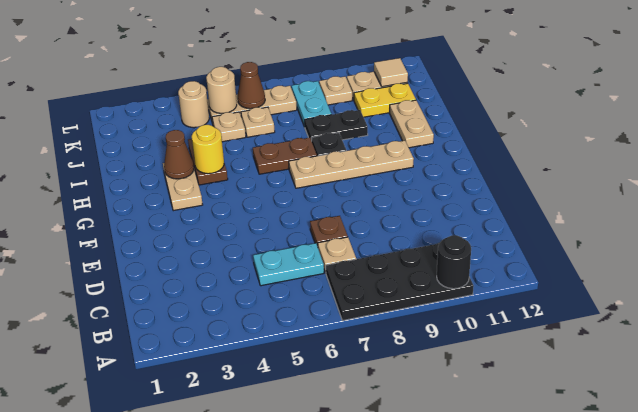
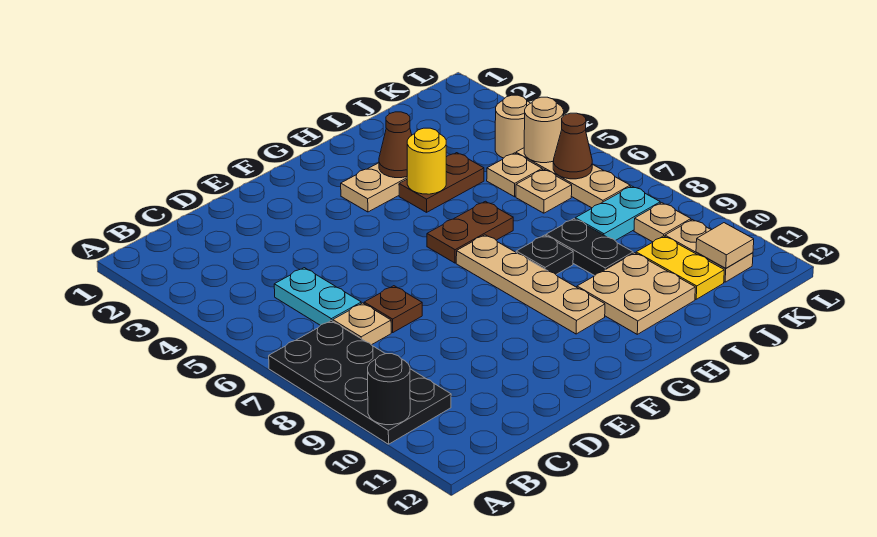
brown plate H6:H7 level 1 -> brown plate G6:H6 level 1
tan plate H11:I11 level 1 -> tan plate H10:I11 level 1

